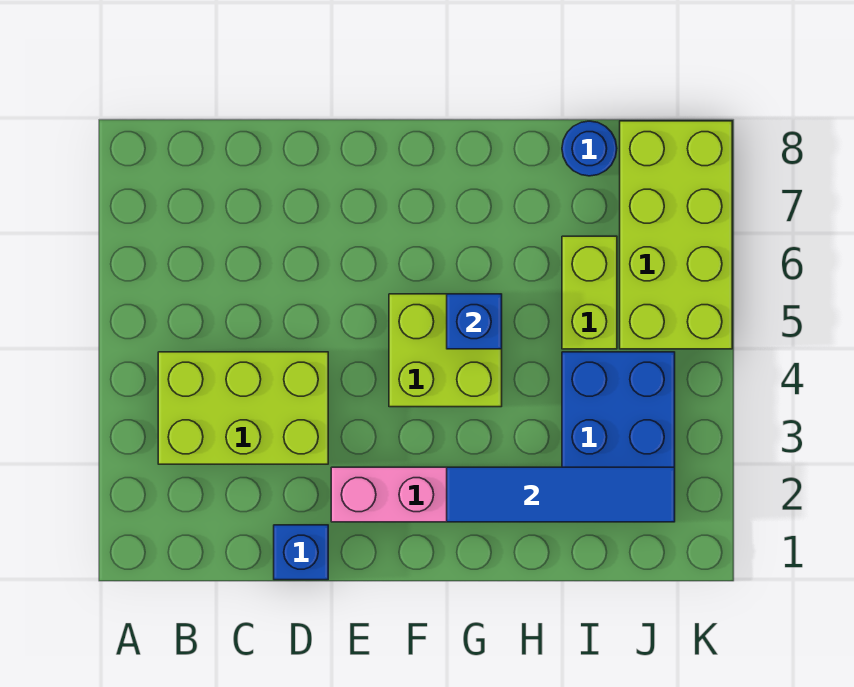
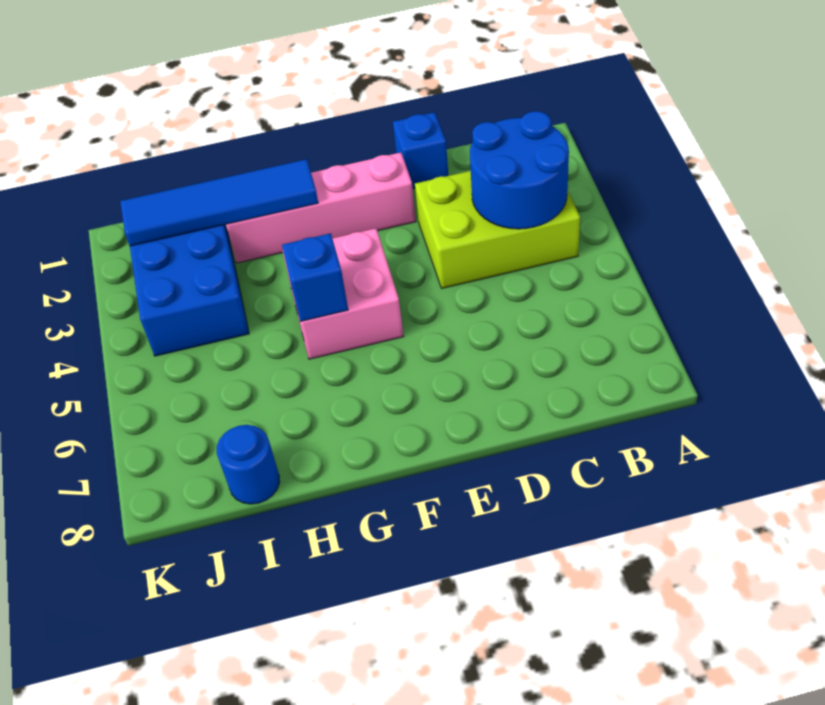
none -> blue round brick B3:C4 level 2
lime brick F4:G5 level 1 -> pink brick F4:G5 level 1
lime brick I5:I6 level 1 -> none
lime brick J5:K8 level 1 -> none

